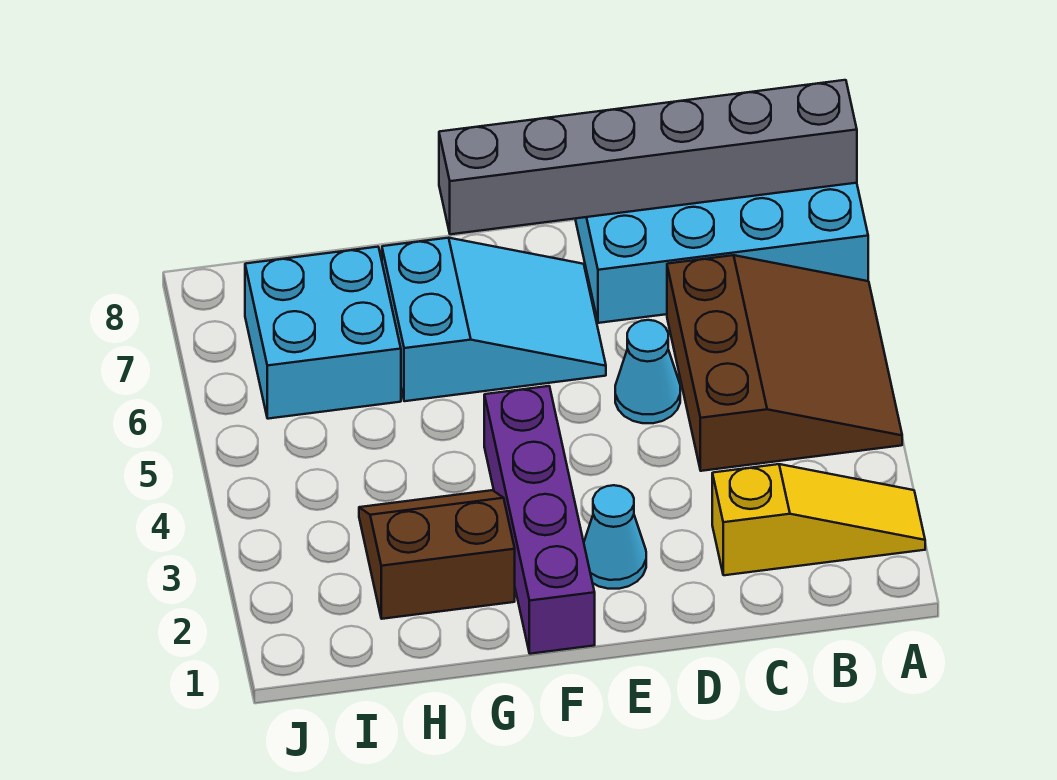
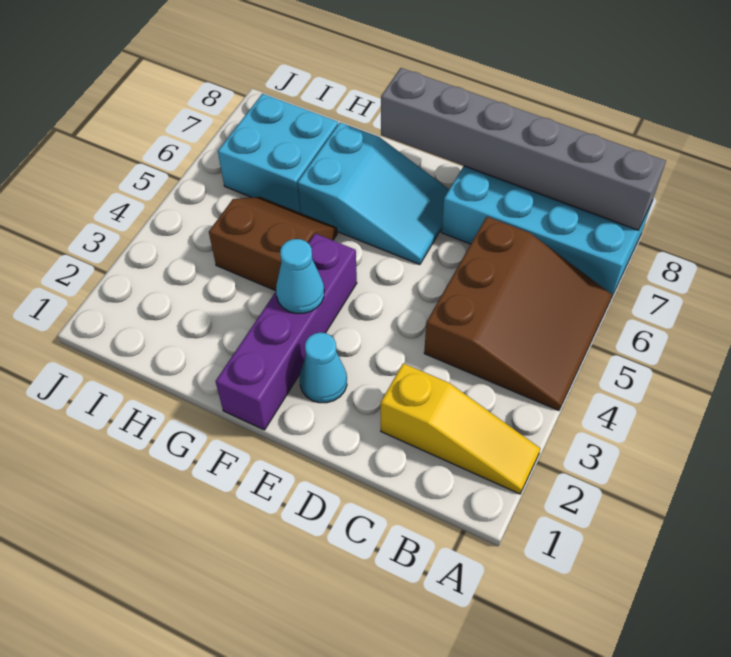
cyan cone D5 level 1 -> cyan cone F3 level 2
brown slope G2:H3 level 1 top 2 -> brown slope G4:H5 level 1 top 4

